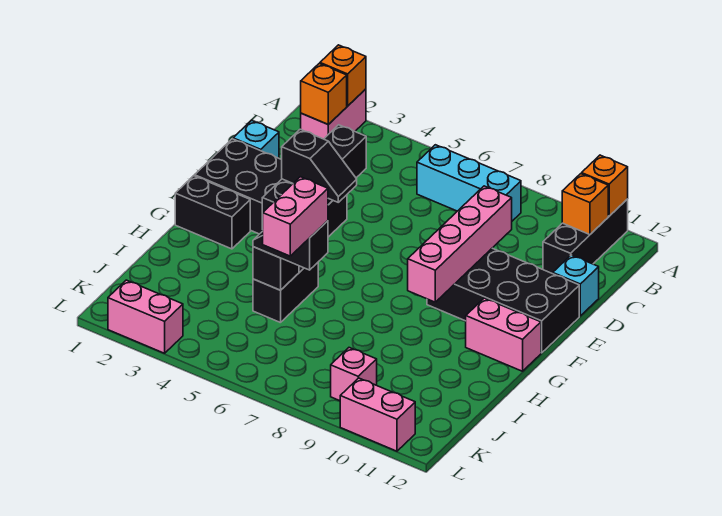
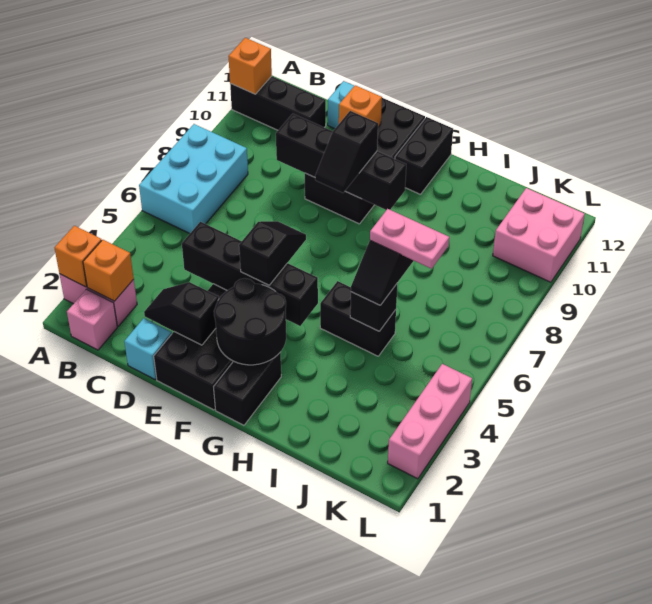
cyan brick B6:B8 level 1 -> cyan brick A6:B8 level 1
orange brick B11 level 2 -> orange brick E11 level 2
none -> black slope D2:E2 level 2 top E
pink brick D9:G9 level 2 -> black brick D9:G9 level 2
none -> black round brick F2:G3 level 2
none -> black slope F8:F9 level 3 top 9
pink brick G11:G12 level 1 -> black brick G11:G12 level 1
pink brick I6:J6 level 4 -> pink plate I6:J6 level 4
pink brick K9 level 1 -> pink brick B1 level 1
pink brick L2:L3 level 1 -> pink brick L2:L4 level 1
pink brick L10:L11 level 1 -> pink brick K10:L11 level 1

